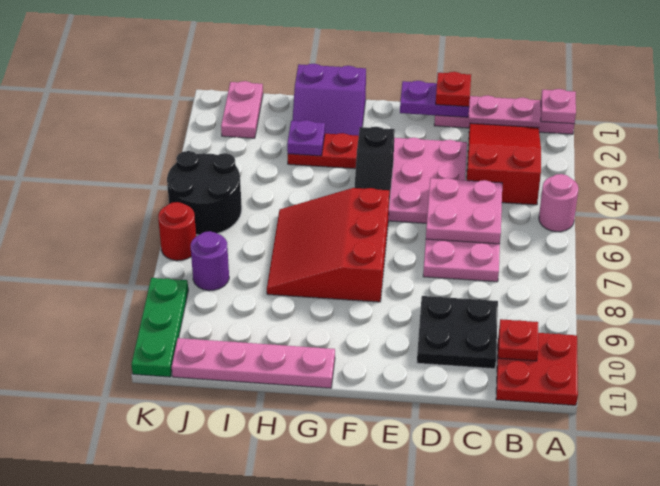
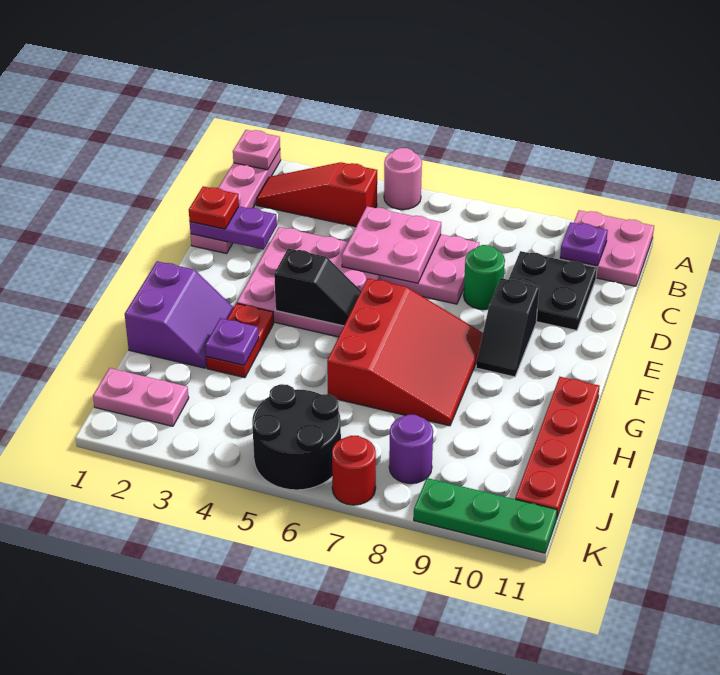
red plate A10:B11 level 1 -> pink plate A10:B11 level 1
red slope B2:C4 level 1 top 4 -> red slope B2:B4 level 1 top 4
red plate B10 level 2 -> purple plate B10 level 2
purple plate D1:E1 level 2 -> purple plate D1:D2 level 2
none -> green round brick D8 level 1
none -> black slope E9:F9 level 1 top E
red slope F6:H8 level 1 top F -> red slope F6:H8 level 1 top 6
pink plate G11:J11 level 1 -> red plate G11:J11 level 1

